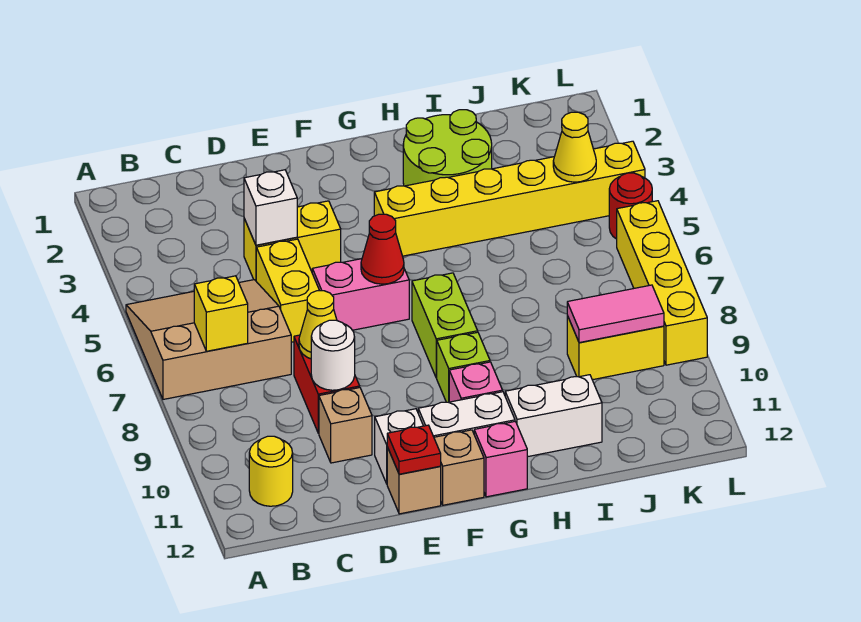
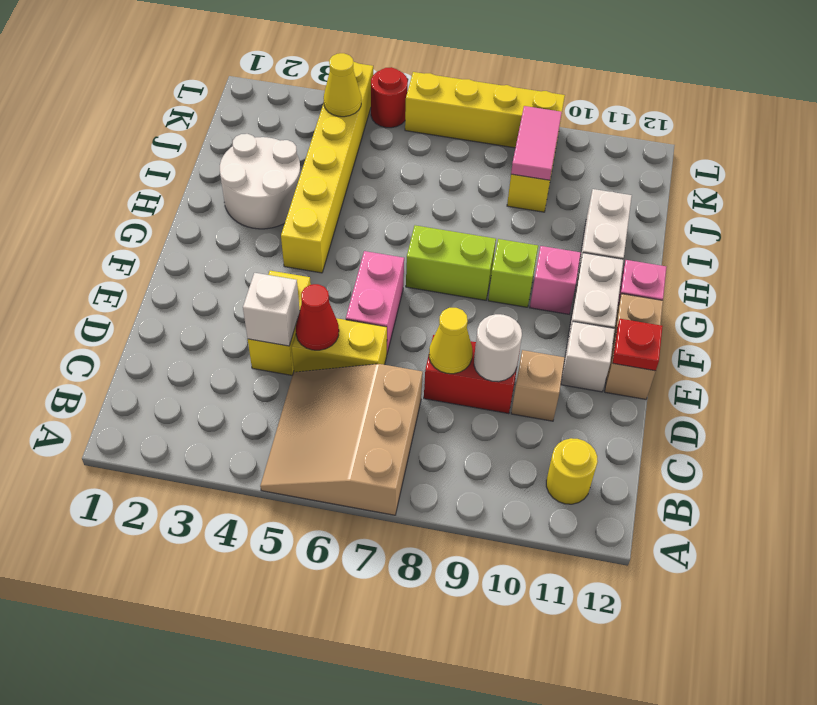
yellow brick B7 level 2 -> none
red cone F6 level 2 -> red cone D5 level 2
lime round brick H2:I3 level 1 -> white round brick H2:I3 level 1

